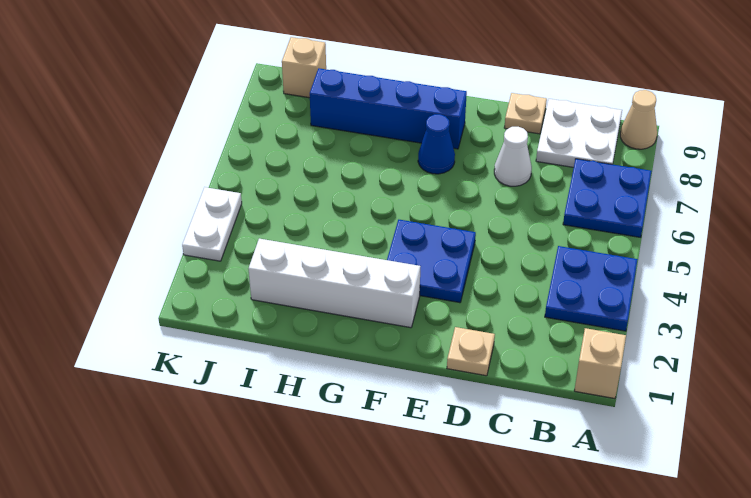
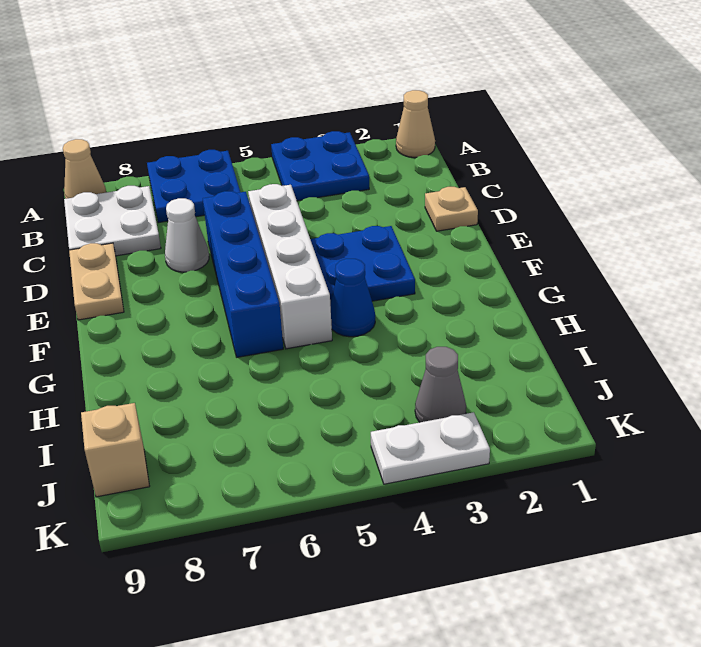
tan brick A1 level 1 -> tan cone A1 level 1
tan plate D9 level 1 -> tan plate D9:E9 level 1
white brick F2:I2 level 1 -> white brick D5:G5 level 1
blue cone F7 level 1 -> blue cone G4 level 1
blue brick F8:I8 level 1 -> blue brick D6:G6 level 1
none -> grey cone J3 level 1

